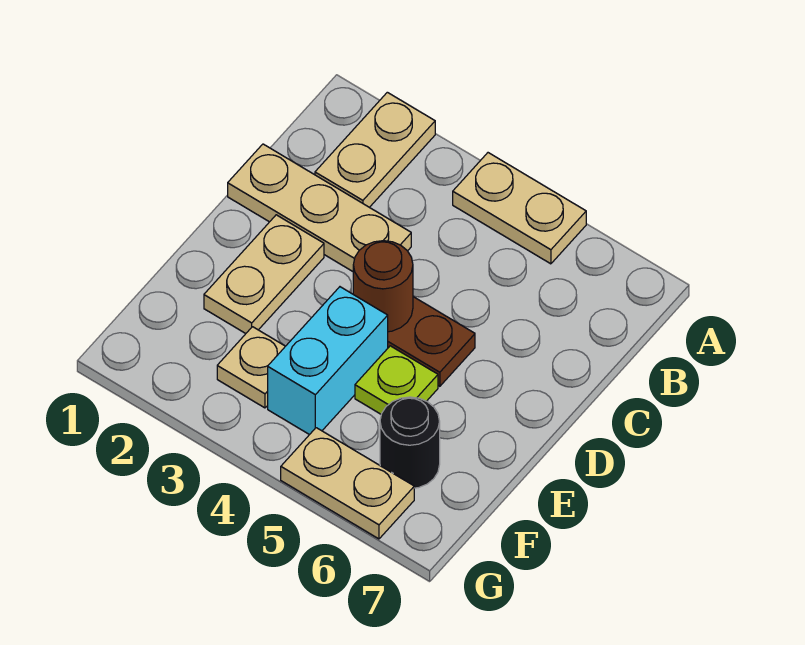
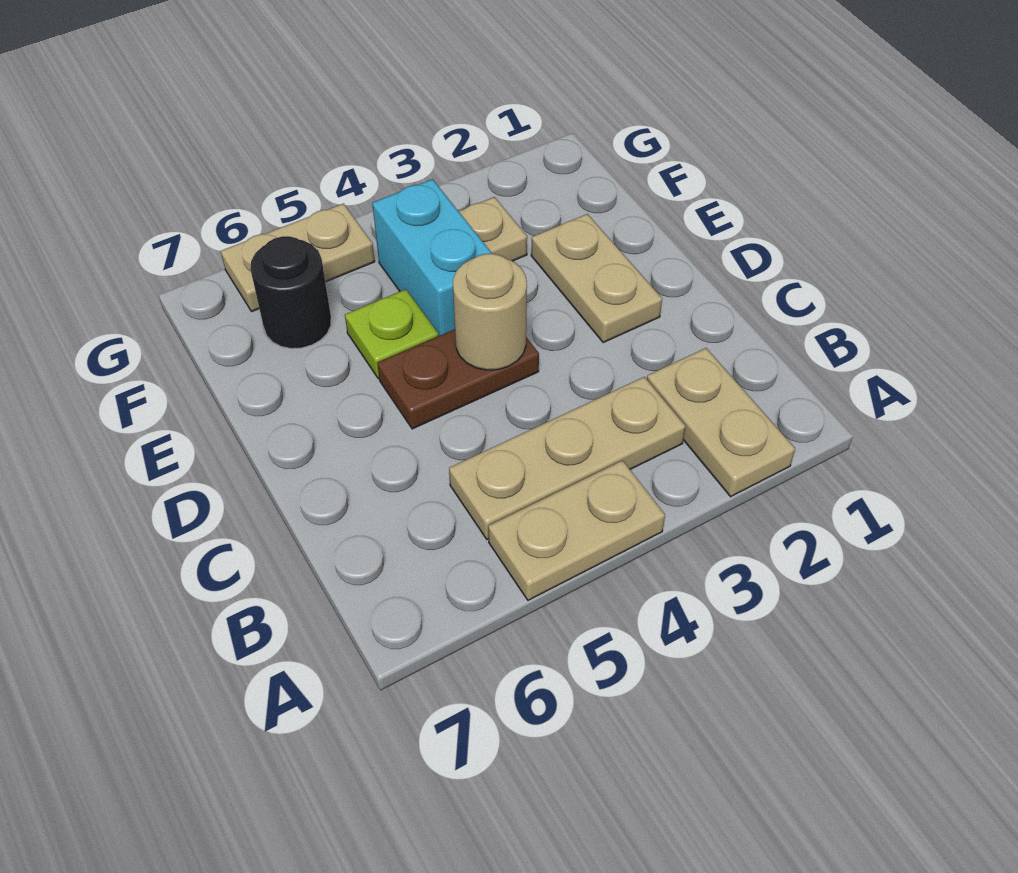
tan plate C1:C3 level 1 -> tan plate B3:B5 level 1
brown round brick D4 level 2 -> tan round brick D4 level 2

